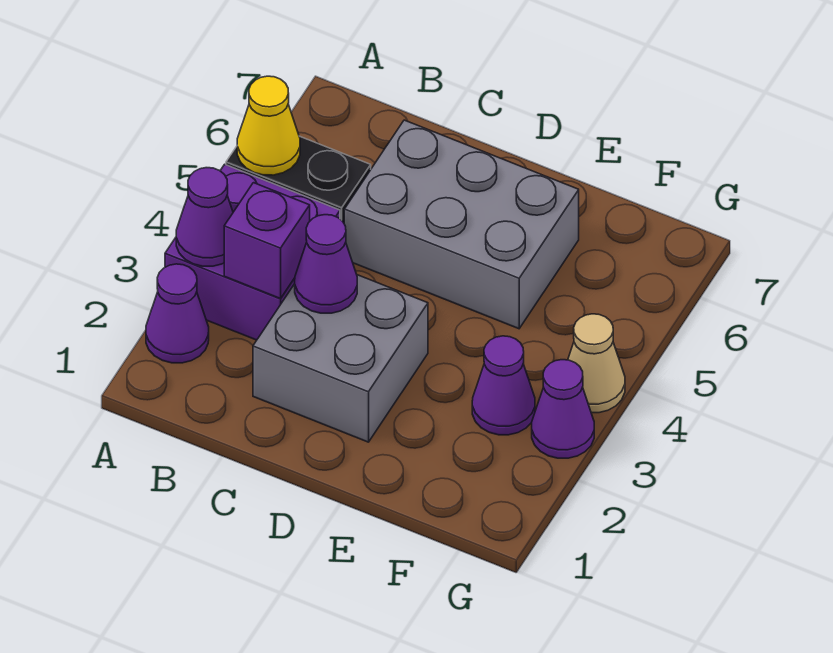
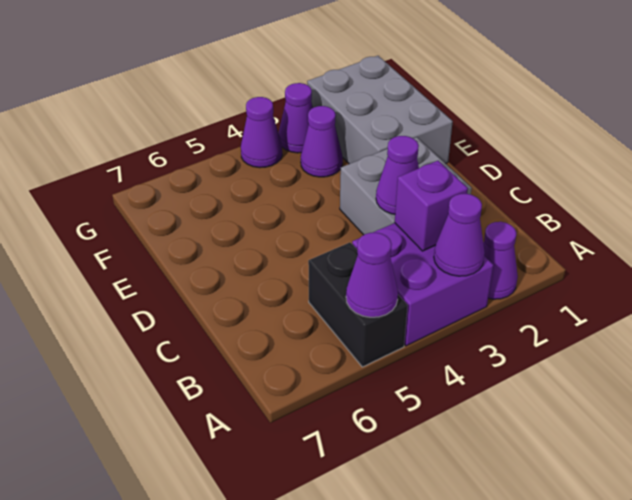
yellow cone A5 level 2 -> purple cone A5 level 2
grey brick C5:E6 level 1 -> grey brick E1:G2 level 1
tan cone G4 level 1 -> purple cone G4 level 1

